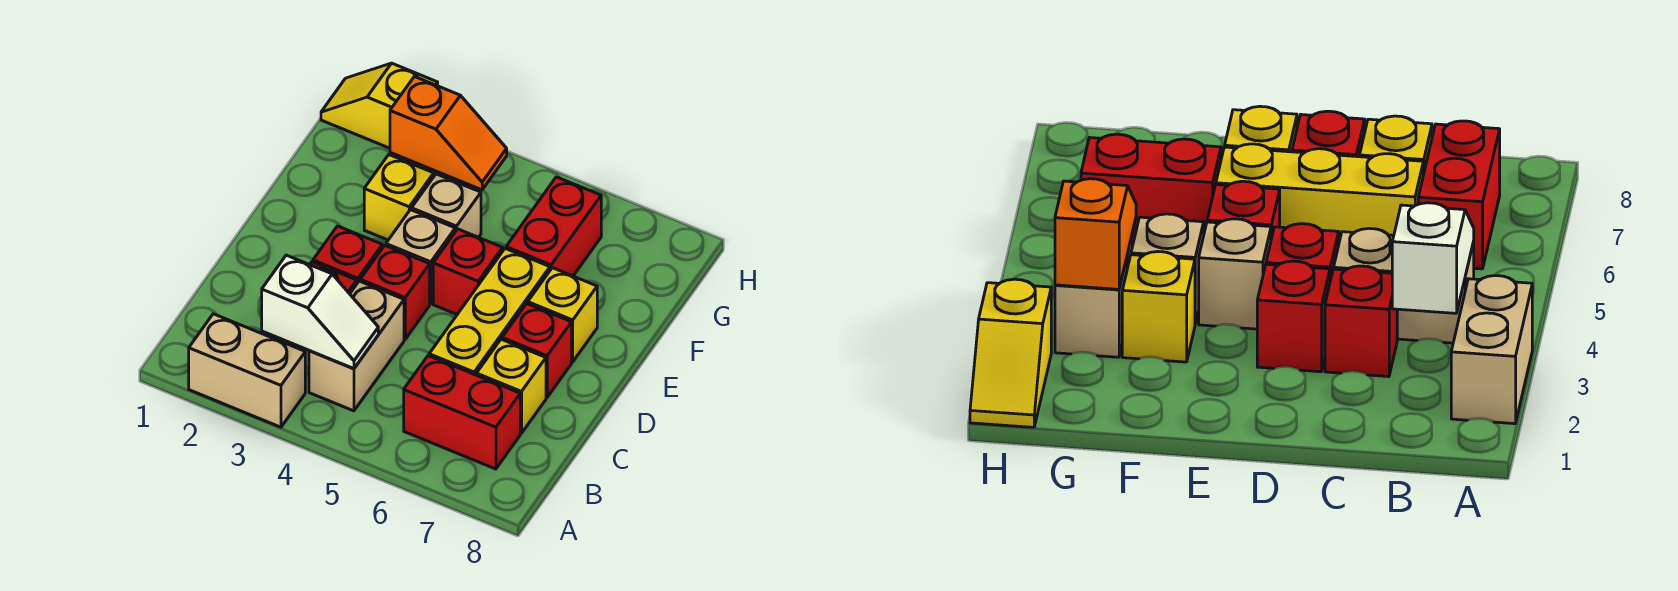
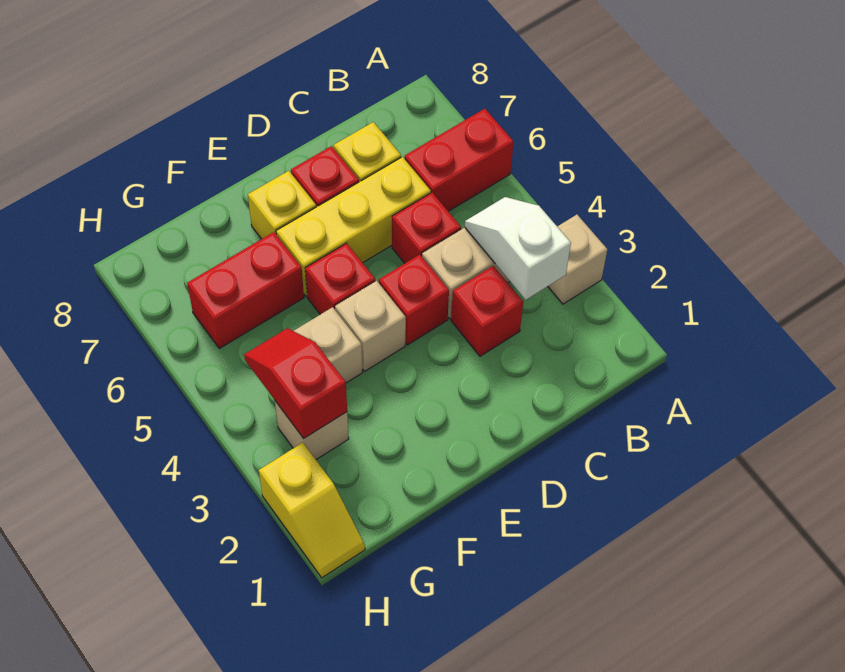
tan brick A2:A3 level 1 -> tan brick A3 level 1
red brick B6:B7 level 1 -> red brick A6:B6 level 1
red brick D3 level 1 -> red brick C5 level 1
yellow brick F3 level 1 -> none
orange slope G3:G4 level 2 top 3 -> red slope G3:G4 level 2 top 3

